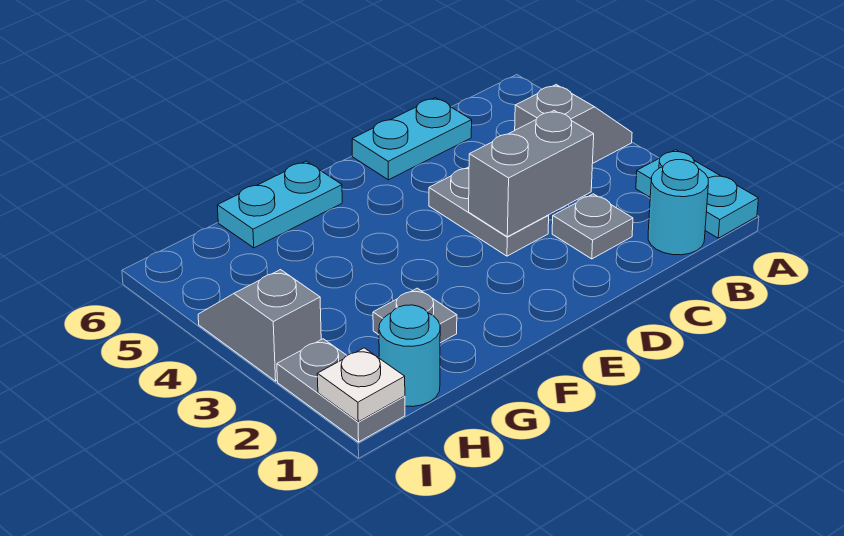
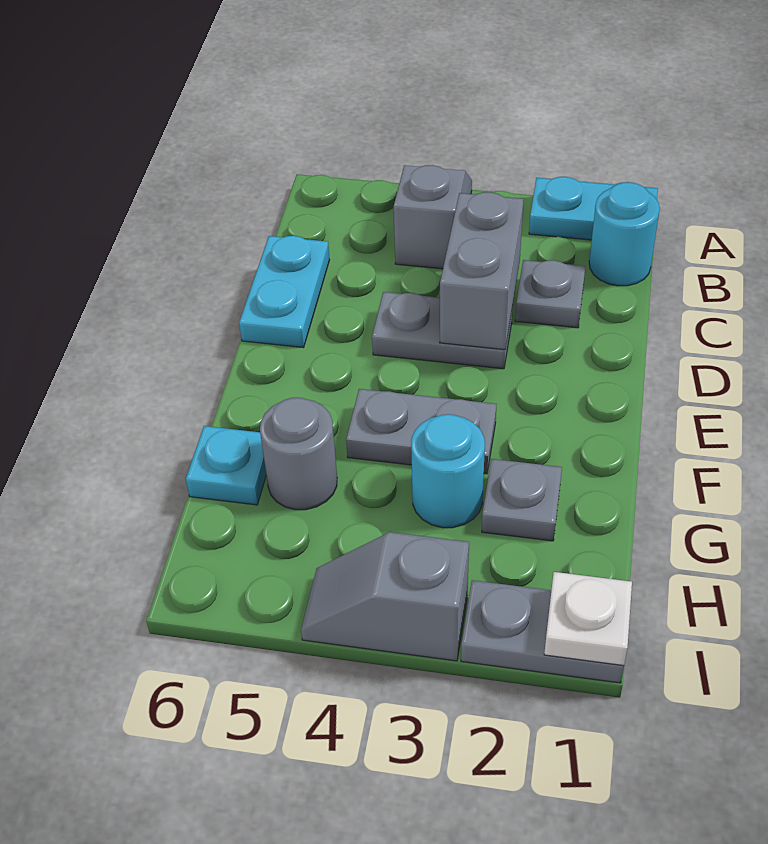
none -> grey plate F3:F4 level 1
cyan plate F6:G6 level 1 -> cyan plate G6 level 1
none -> grey round brick G5 level 1
cyan round brick H1 level 1 -> cyan round brick G3 level 1

